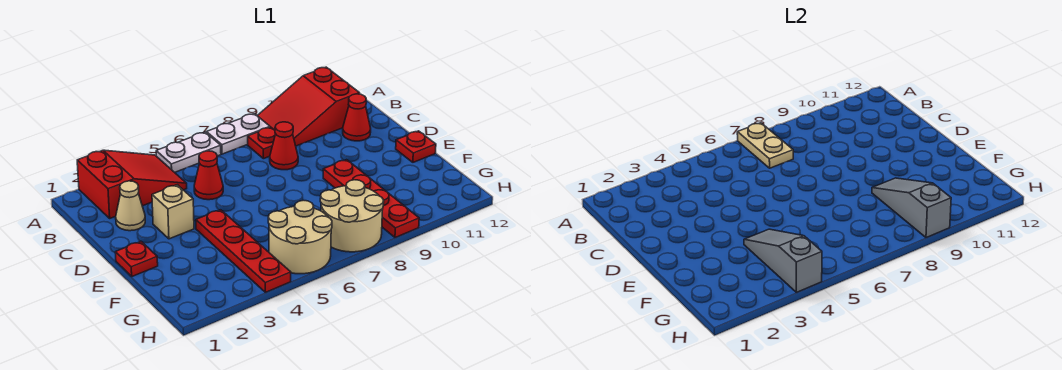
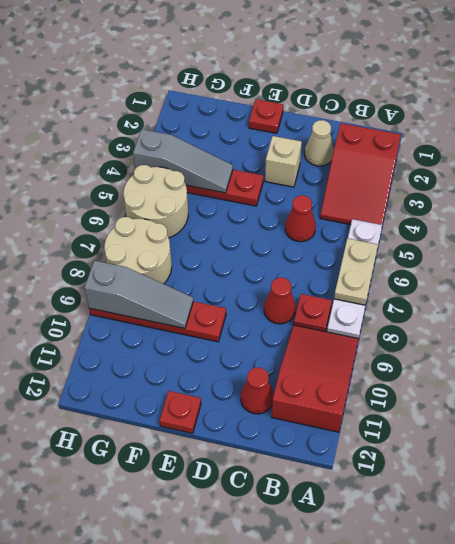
tan plate A7:B7 level 2 -> tan plate A6:A7 level 2

